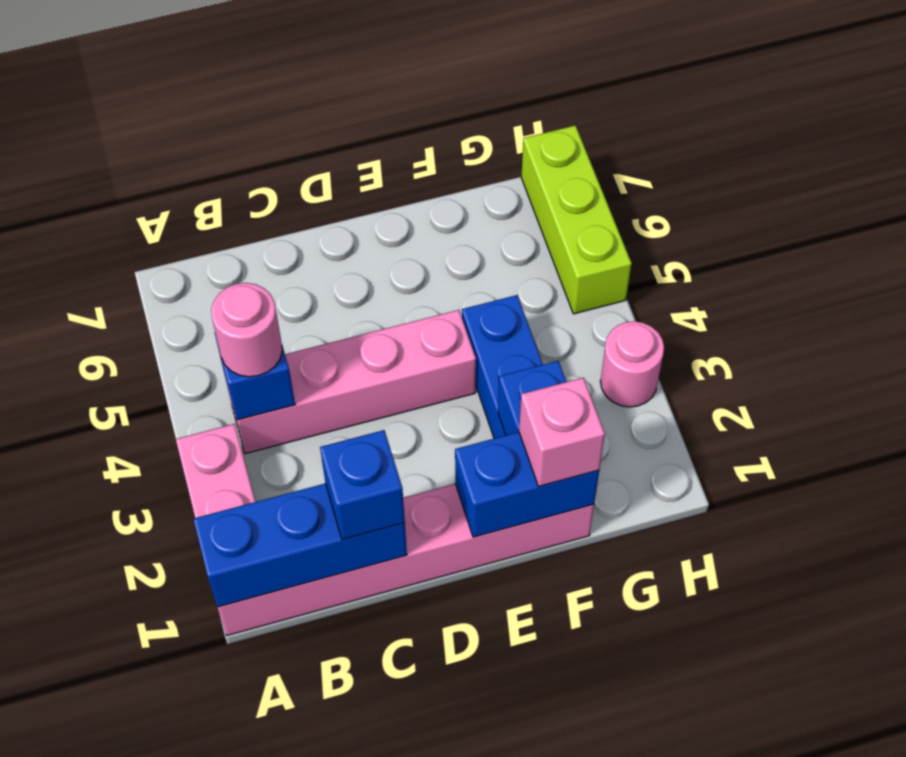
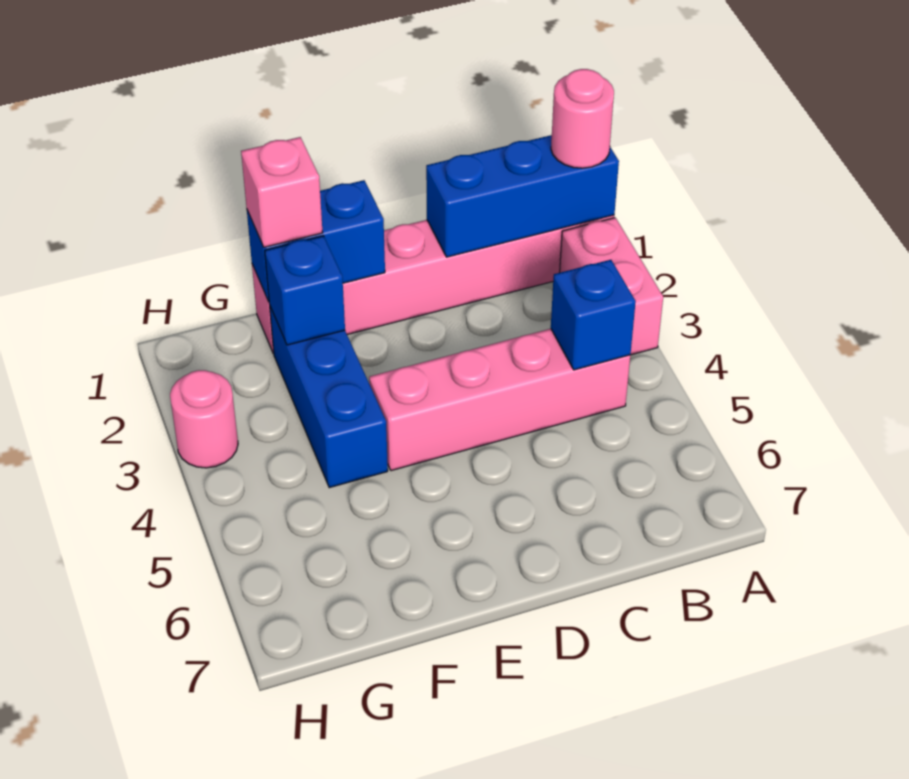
pink round brick B4 level 3 -> pink round brick A1 level 3
blue brick C1 level 3 -> none
lime brick H5:H7 level 1 -> none

